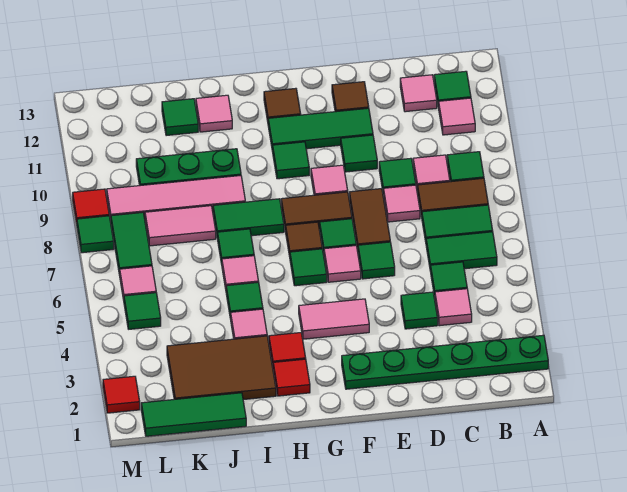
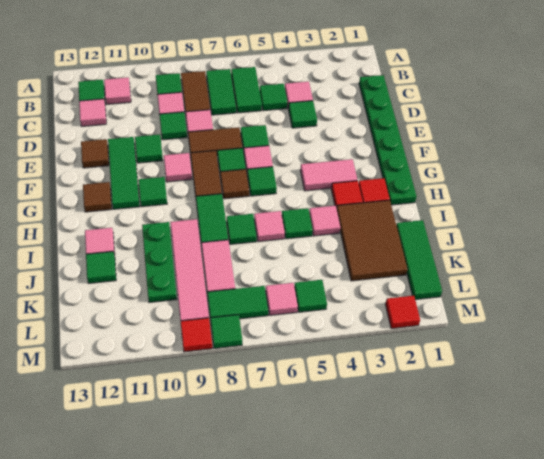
green plate A2:F2 level 1 -> green plate C1:H1 level 1
pink tile F4:G4 level 1 -> pink tile G3:G4 level 1

